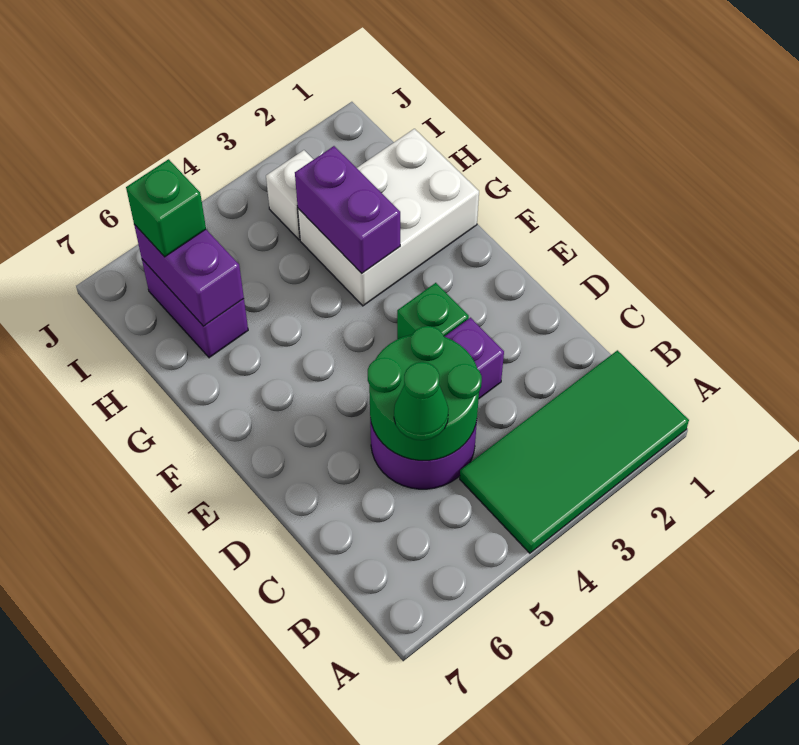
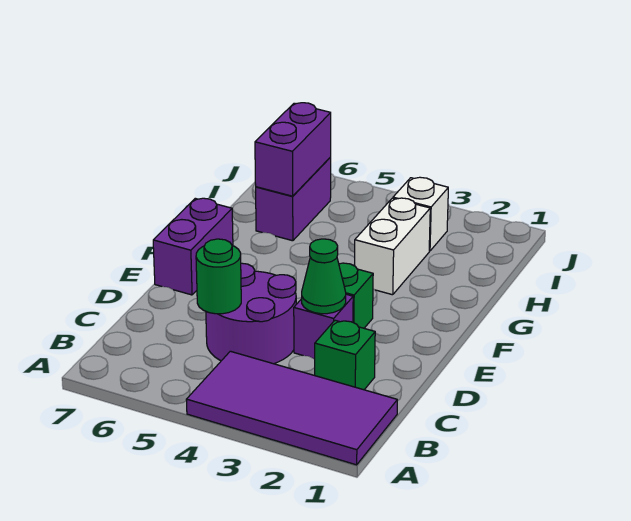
green tile A1:B4 level 1 -> purple tile A1:B4 level 1
green round brick C4:D5 level 2 -> green round brick C5 level 2
green cone C5 level 3 -> green cone D3 level 2
white brick G1:H3 level 1 -> white brick G3:H3 level 1
purple brick G3:H3 level 2 -> purple brick E7:F7 level 1
green brick I6 level 3 -> green brick C2 level 1

